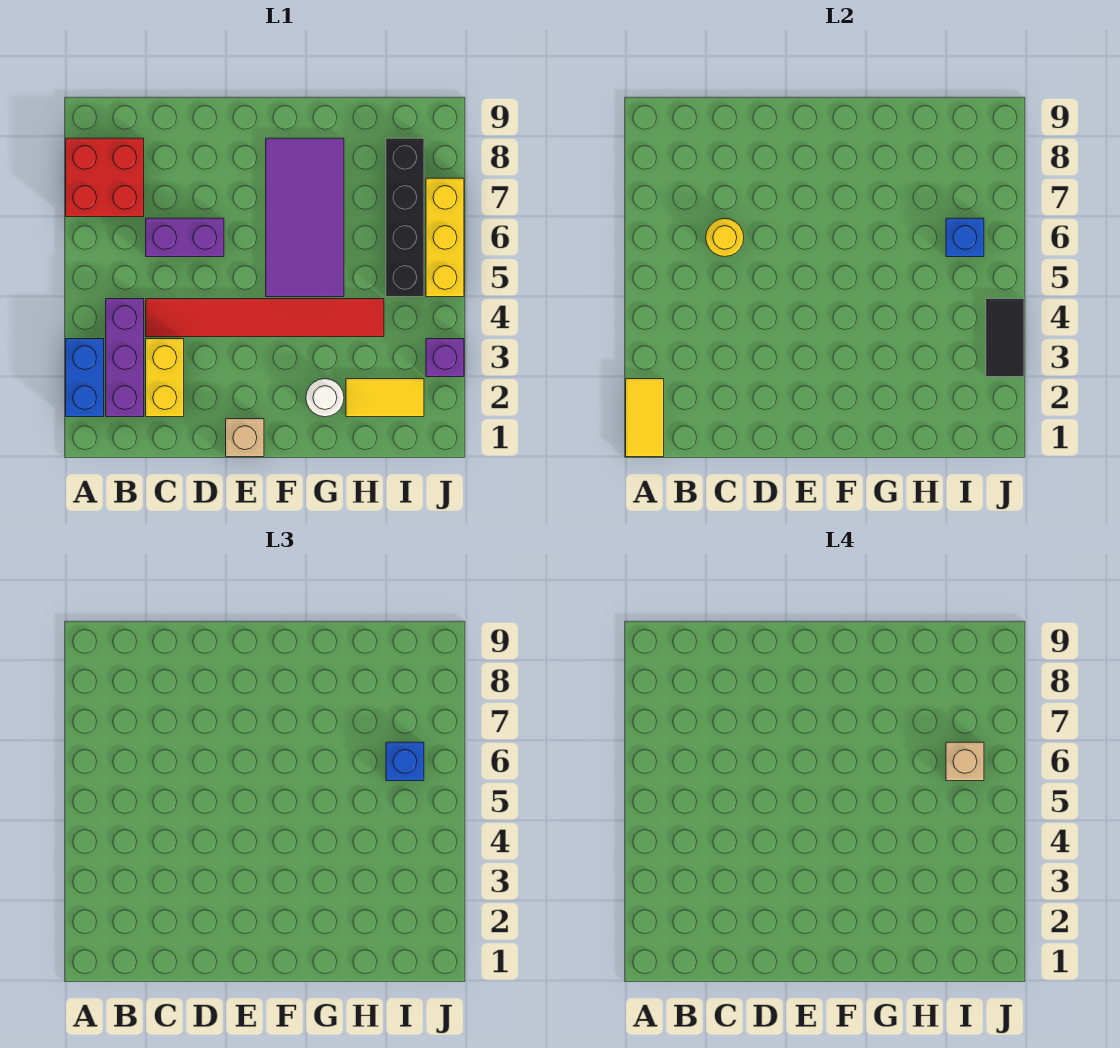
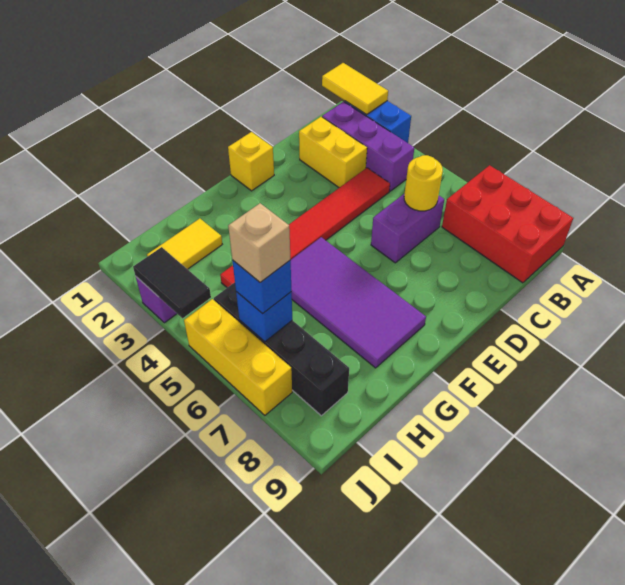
red brick A7:B8 level 1 -> red brick A7:B9 level 1
tan brick E1 level 1 -> yellow brick E1 level 1
white round brick G2 level 1 -> none

